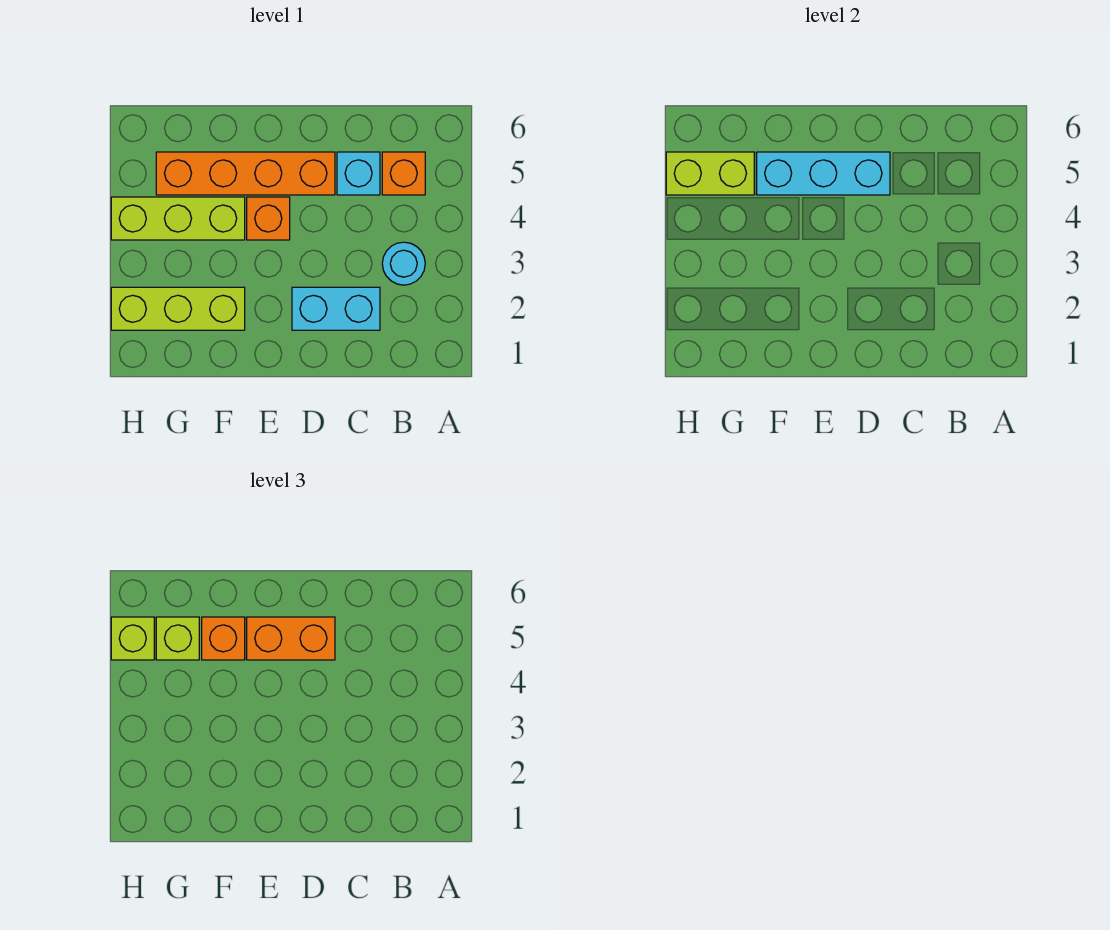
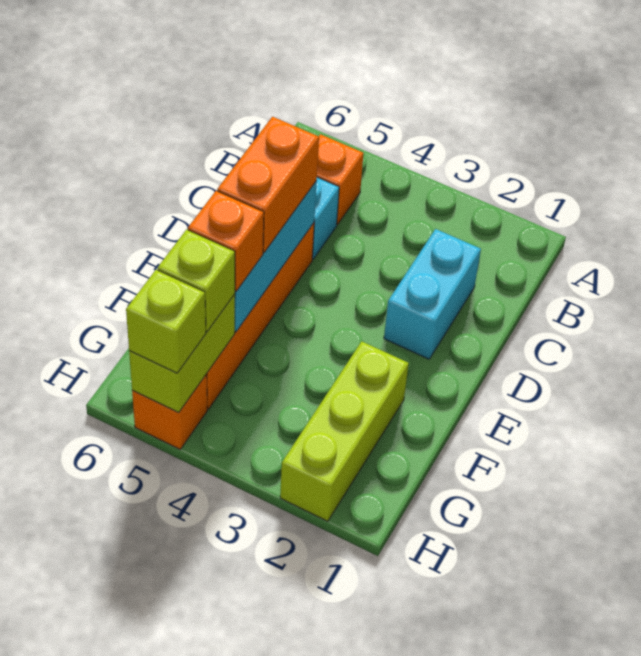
cyan round brick B3 level 1 -> none
orange brick E4 level 1 -> orange brick H5 level 1
lime brick F4:H4 level 1 -> none

